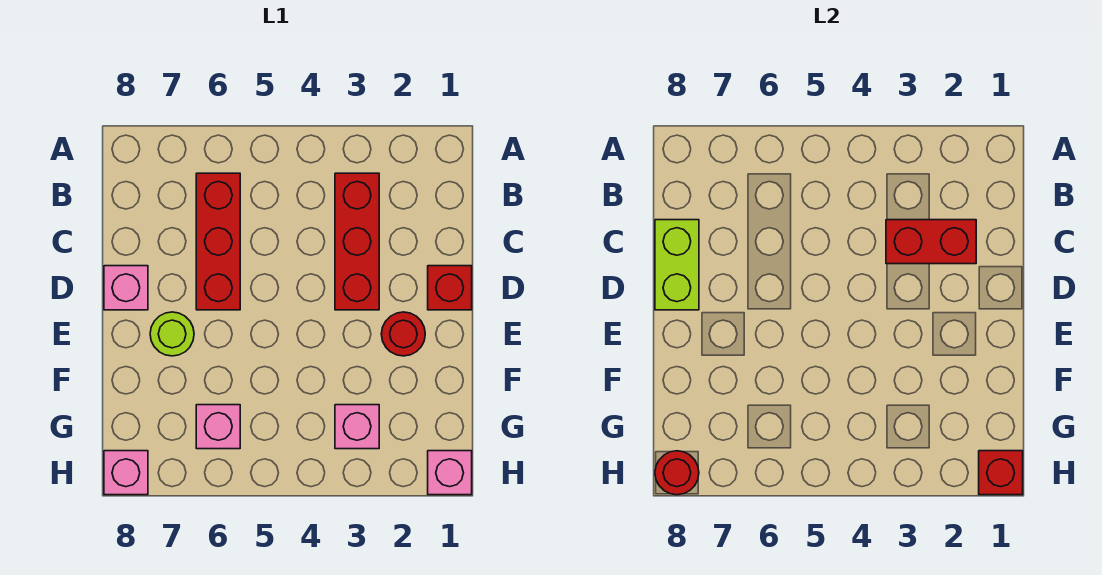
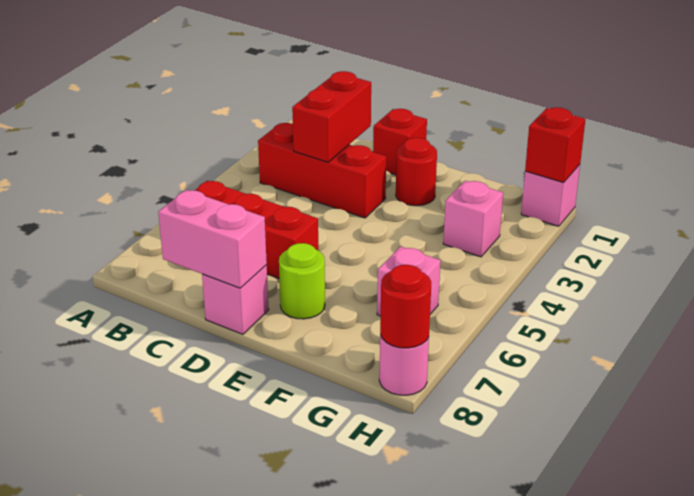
lime brick C8:D8 level 2 -> pink brick C8:D8 level 2
pink brick H8 level 1 -> pink round brick H8 level 1

